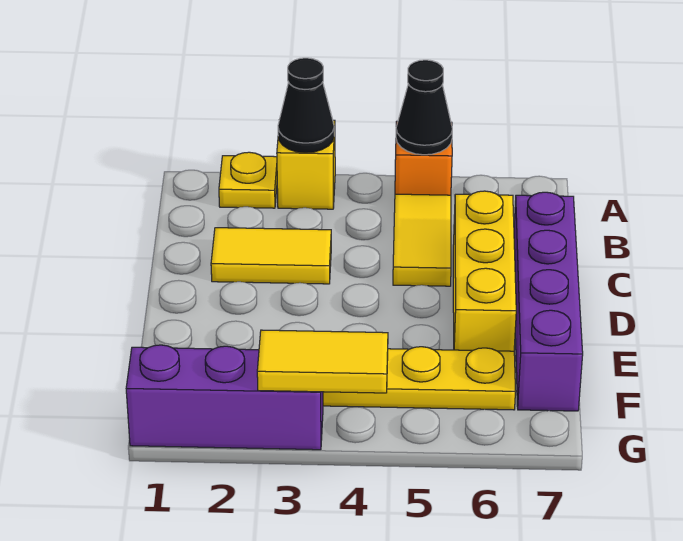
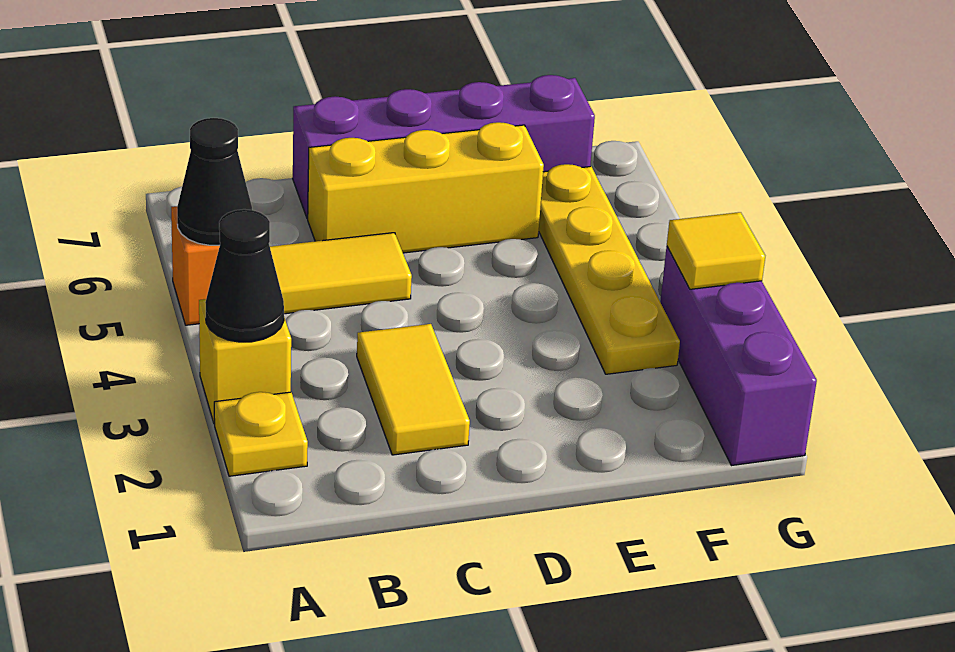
yellow tile G3:G4 level 2 -> yellow tile G3 level 2

